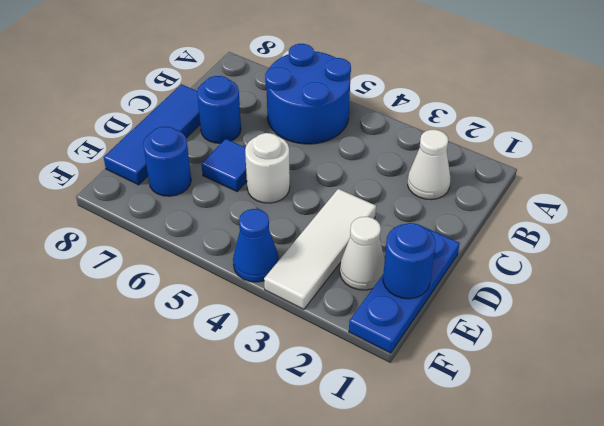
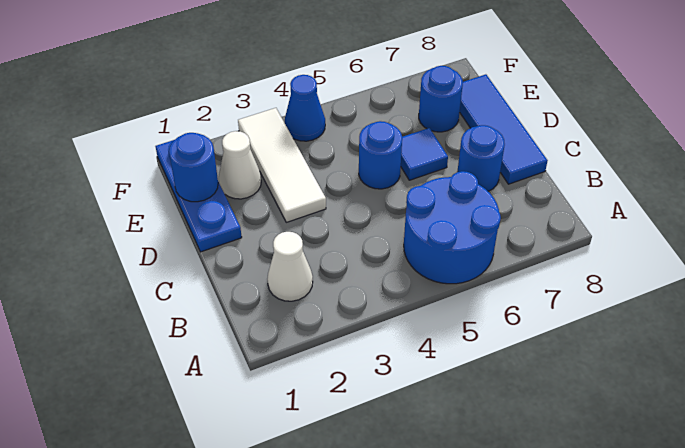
white round brick D5 level 1 -> blue round brick D5 level 1

